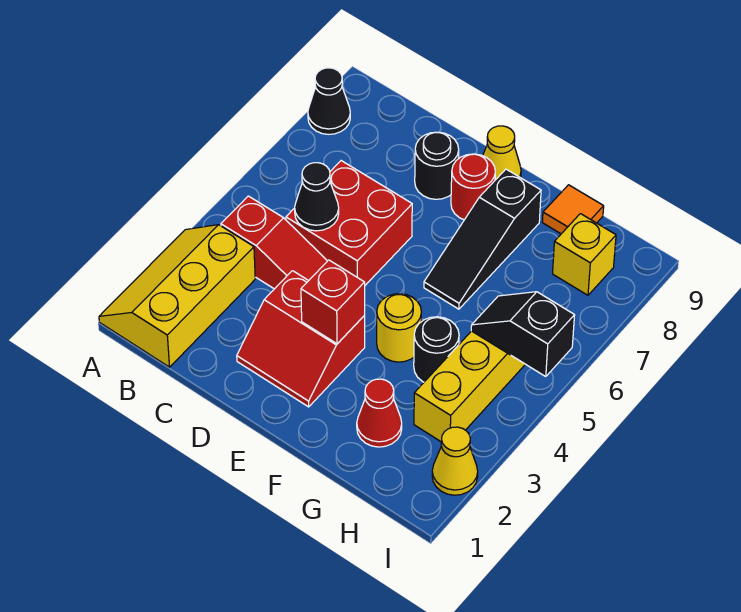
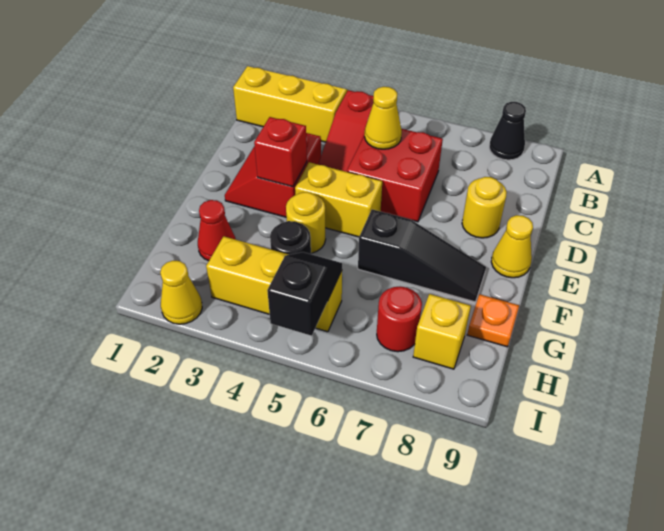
black cone C5 level 2 -> yellow cone C5 level 2
black round brick D8 level 1 -> yellow round brick D8 level 1
none -> yellow brick E4:E5 level 1
red round brick E8 level 1 -> red round brick H7 level 1
black slope F6:F8 level 1 top 8 -> black slope F6:F8 level 1 top 6
orange tile G9 level 1 -> orange plate G9 level 1

